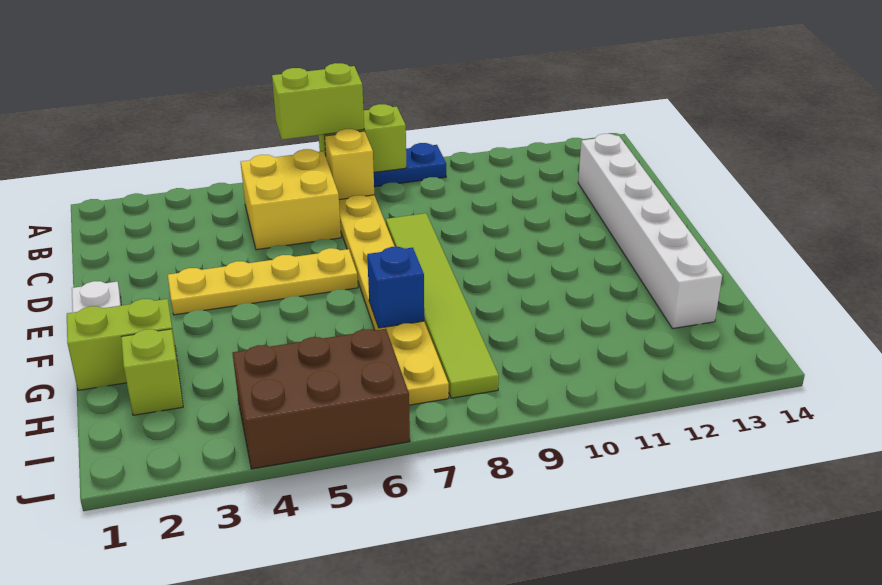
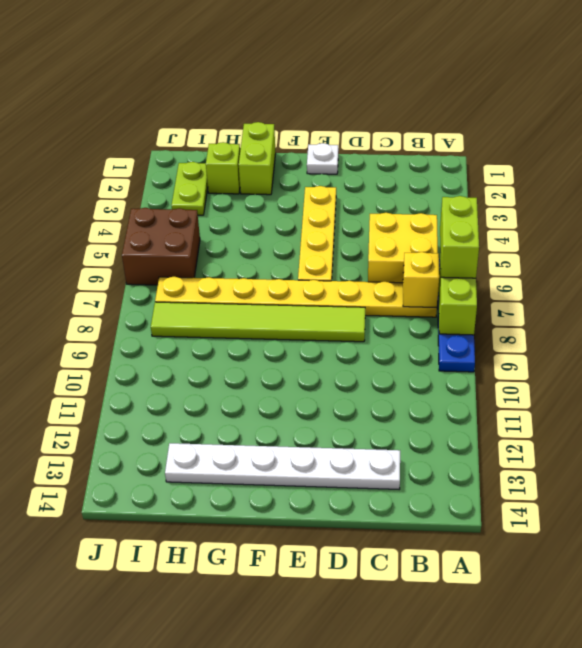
white brick C13:H13 level 1 -> white plate C13:H13 level 1
blue brick G7 level 2 -> none
none -> lime plate I2:I3 level 1
brown brick I4:J6 level 1 -> brown brick I5:J6 level 1

